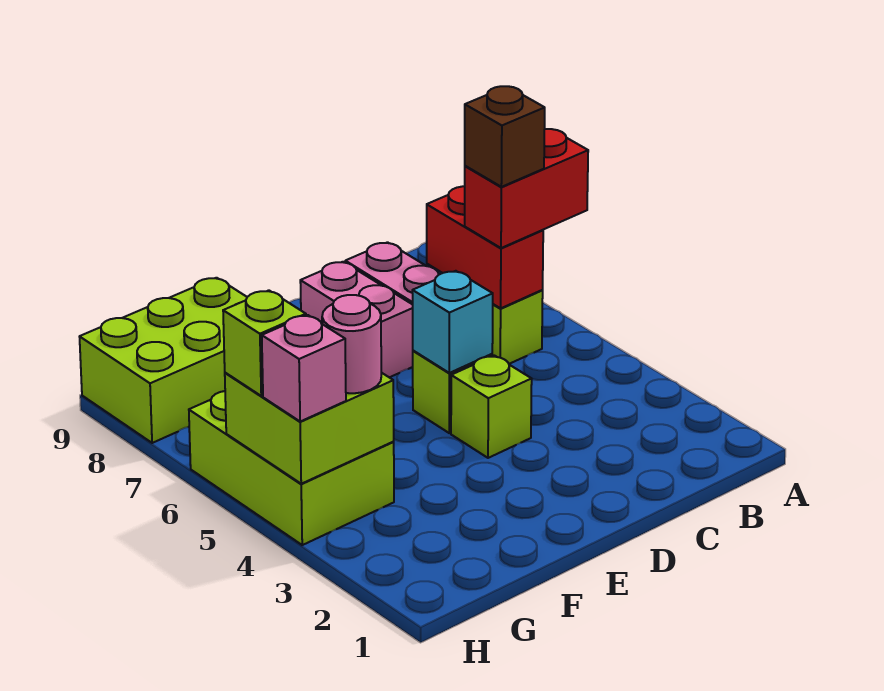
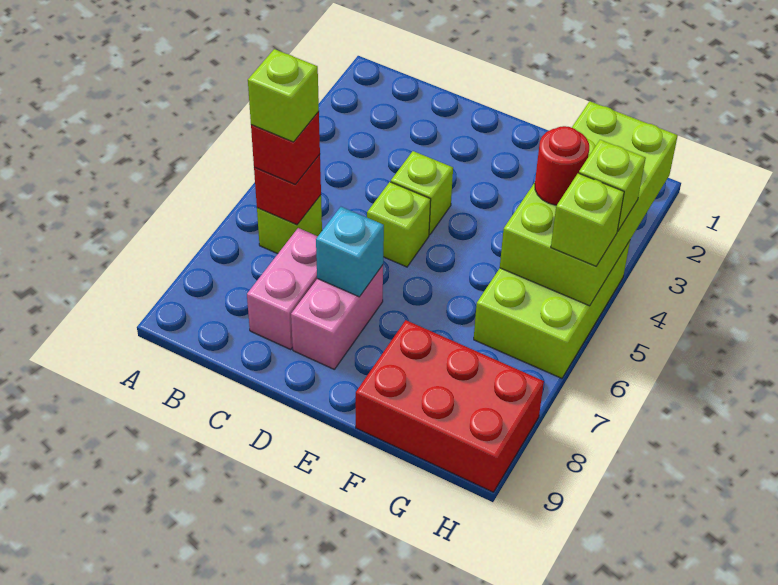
red brick A6:B6 level 3 -> red brick B6 level 3
red brick B6:B7 level 2 -> red brick B6 level 2
brown brick B6 level 4 -> lime brick B6 level 4
cyan brick D5 level 2 -> cyan brick D7 level 2
lime brick F8:H9 level 1 -> red brick F8:H9 level 1
lime brick G4:H5 level 2 -> lime brick G2:H5 level 2
pink round brick G4 level 3 -> red round brick G4 level 3
pink brick H4 level 3 -> lime brick H4 level 3

